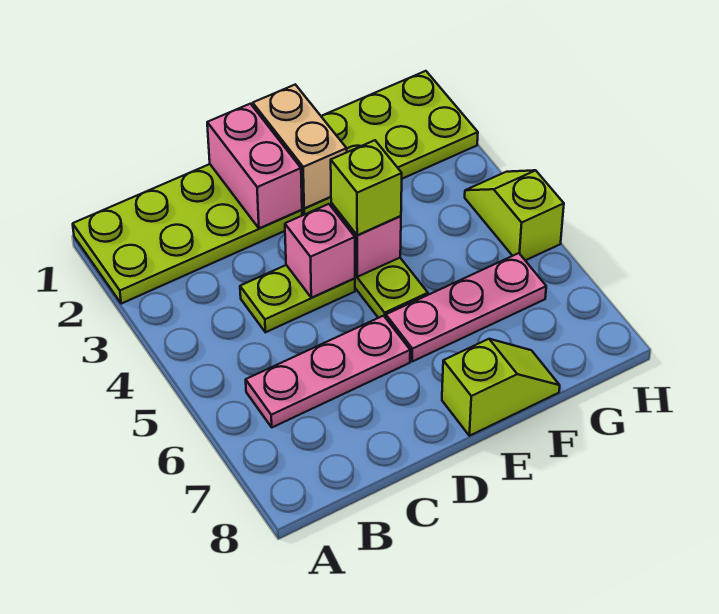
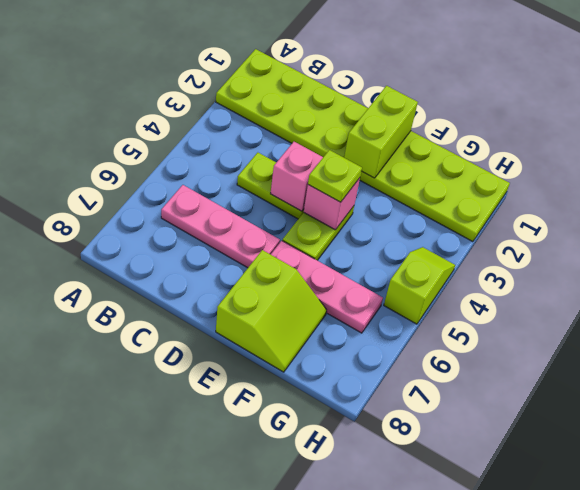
pink brick D1:D2 level 2 -> none
tan brick E1:E2 level 2 -> lime brick E1:E2 level 2
lime brick E4 level 3 -> lime plate E4 level 3
lime slope E8:F8 level 1 top E -> lime slope E7:F8 level 1 top E

